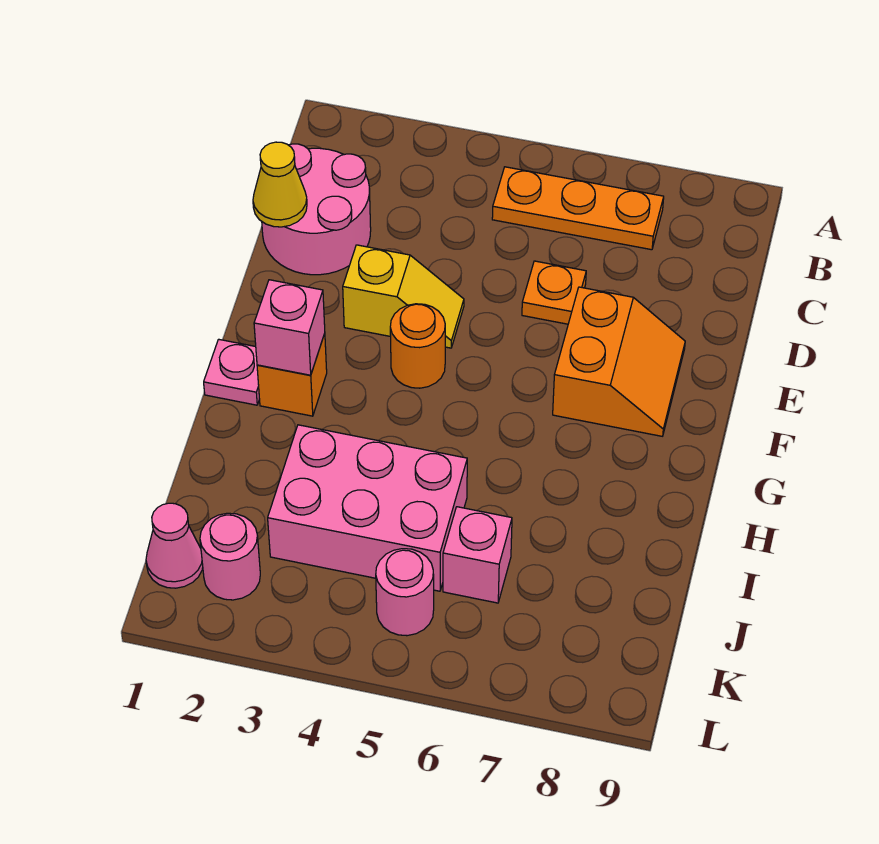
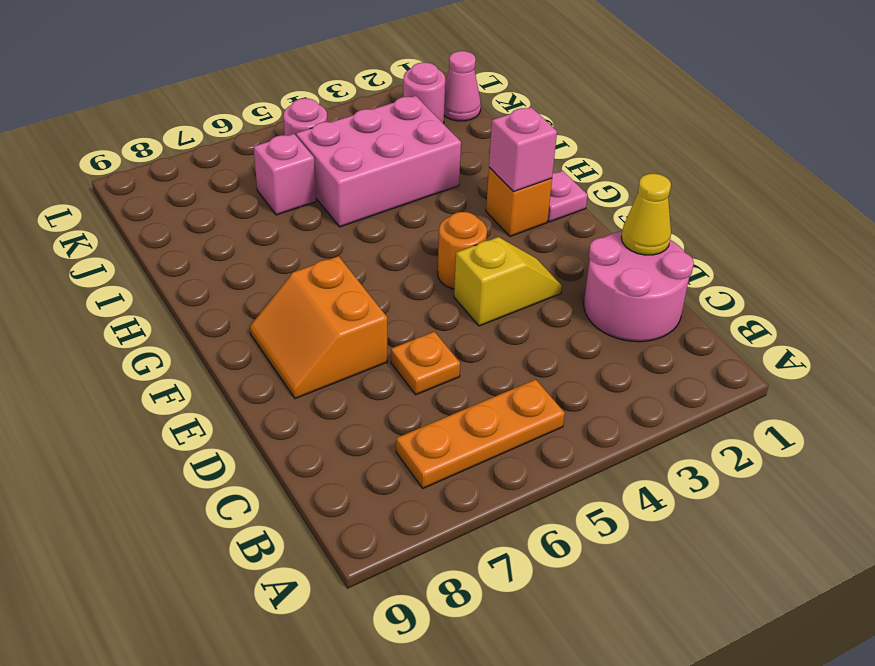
yellow slope E3:E4 level 1 top 3 -> yellow slope E3:E4 level 1 top 4

